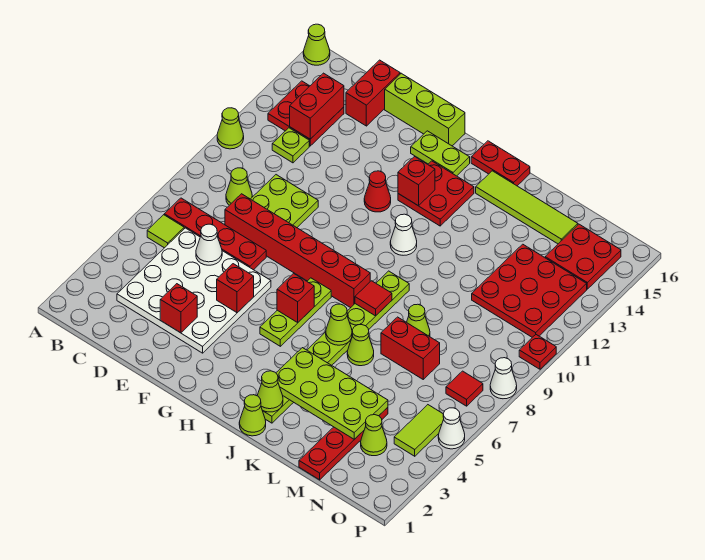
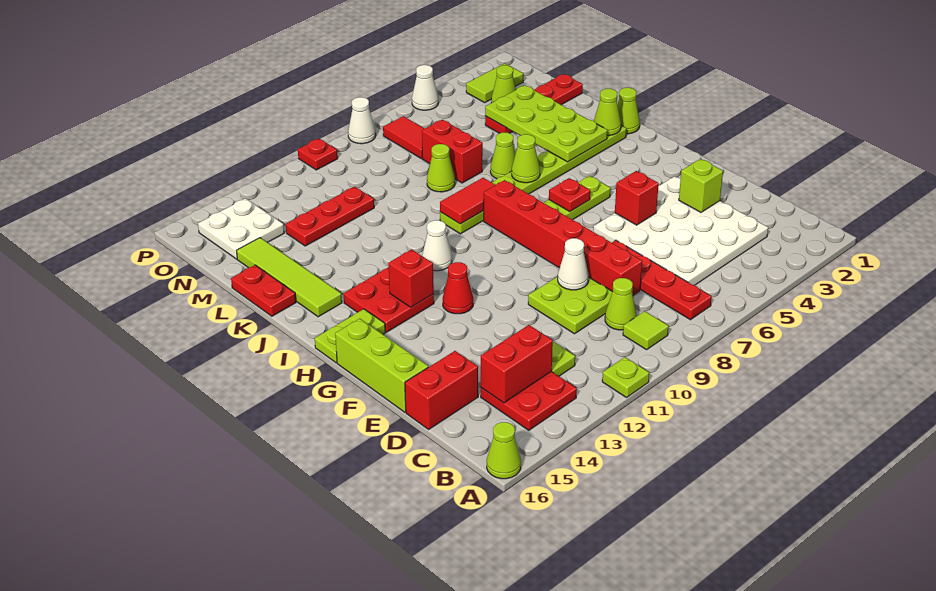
lime cone A11 level 1 -> lime plate A11 level 1
lime tile B6 level 1 -> lime tile B9 level 1
white cone D6 level 2 -> white cone E9 level 2
red brick E3 level 2 -> lime brick E3 level 2
lime plate G15:H15 level 1 -> lime plate H15:H16 level 1
red brick H6 level 2 -> red plate H6 level 2
red plate I16:J16 level 1 -> red plate K16:L16 level 1
red tile J8 level 2 -> red tile J8:J9 level 2
red plate M11:O13 level 1 -> red plate M11:M13 level 1
red plate N14:O15 level 1 -> white plate N14:O15 level 1
lime tile O4:O5 level 1 -> lime tile O2:O3 level 1
red tile O7 level 1 -> red tile N7:O7 level 1

